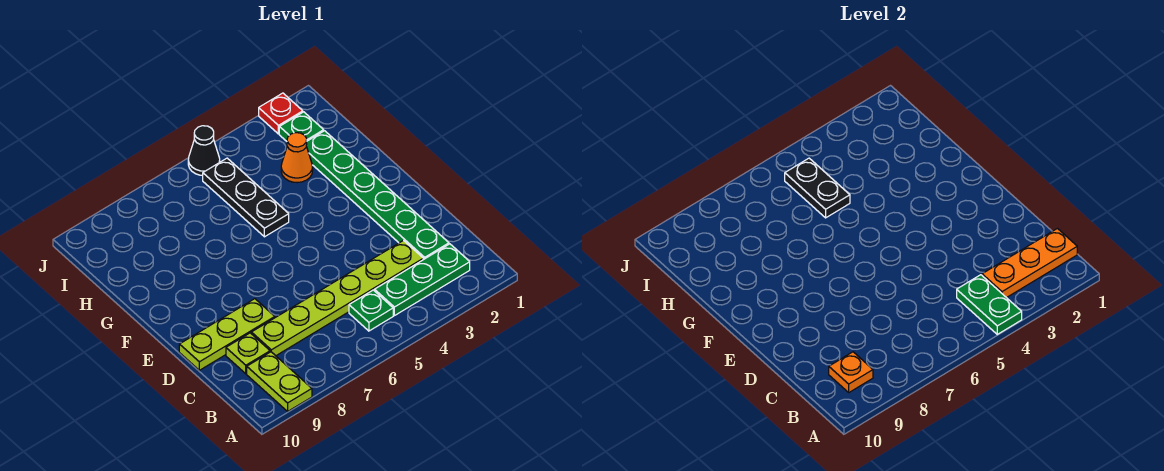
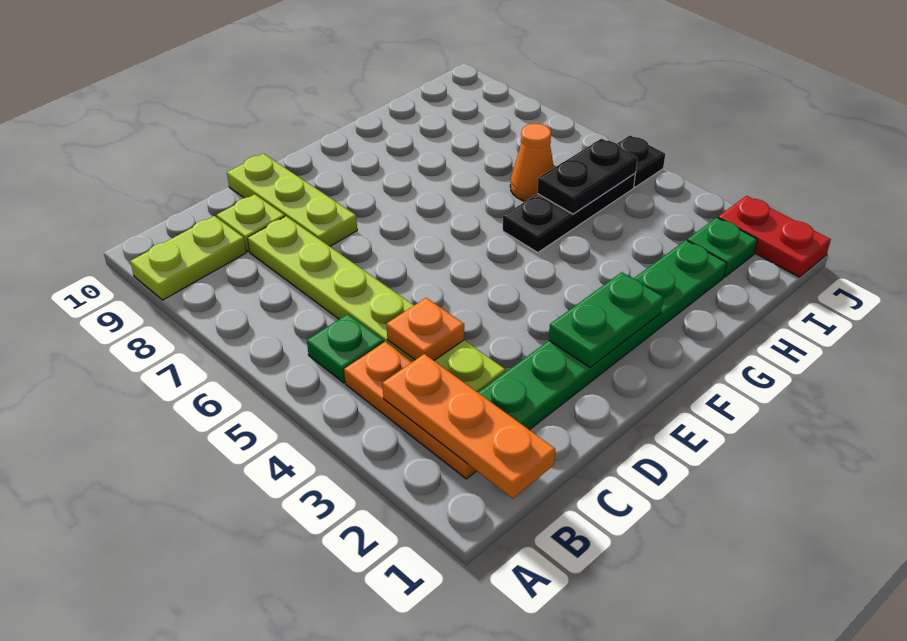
green plate A4:B4 level 2 -> green plate E2:F2 level 2
green plate B2:B4 level 1 -> orange plate B2:B4 level 1
orange plate B9 level 2 -> orange plate C4 level 2
orange cone H3 level 1 -> orange cone H6 level 1
red plate J2 level 1 -> red plate J1:J2 level 1
black cone J5 level 1 -> black plate J5 level 1

